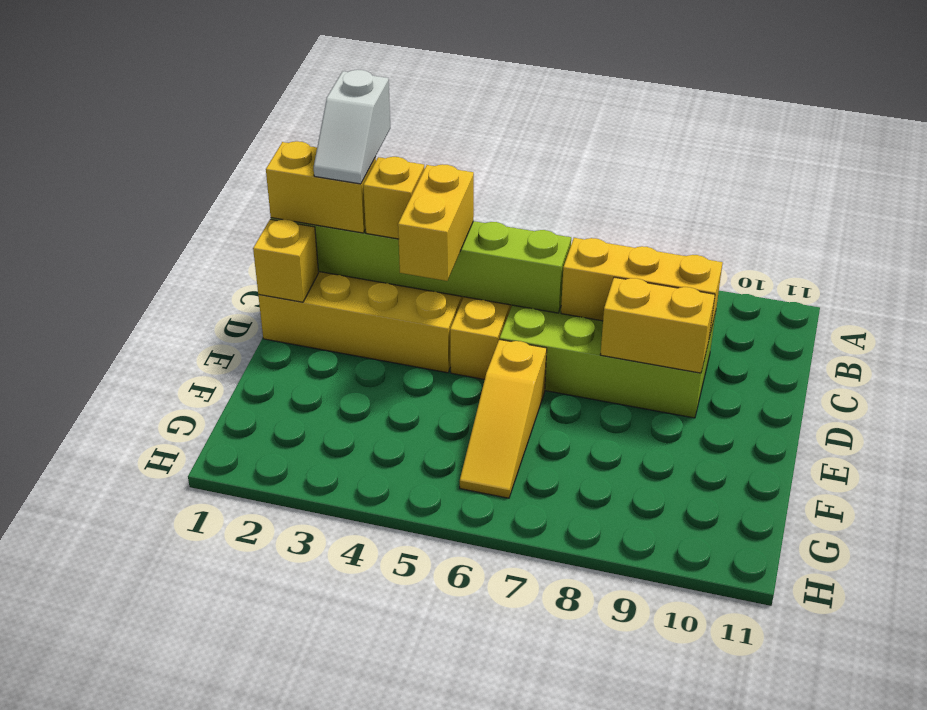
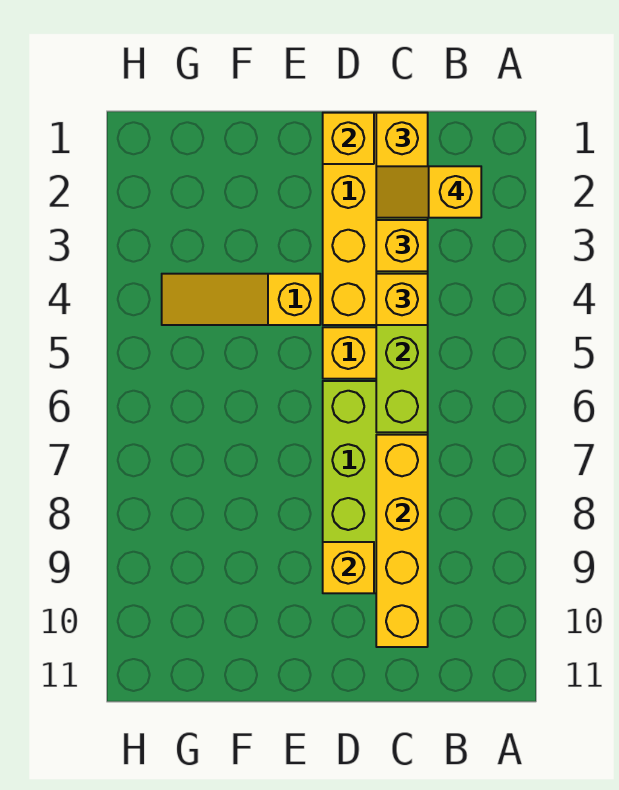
white slope B2:C2 level 4 top B -> yellow slope B2:C2 level 4 top B
yellow brick C4:D4 level 3 -> yellow brick C4 level 3
yellow brick C7:C9 level 2 -> yellow brick C7:C10 level 2
yellow brick D8:D9 level 2 -> yellow brick D9 level 2
yellow slope E6:G6 level 1 top E -> yellow slope E4:G4 level 1 top E

